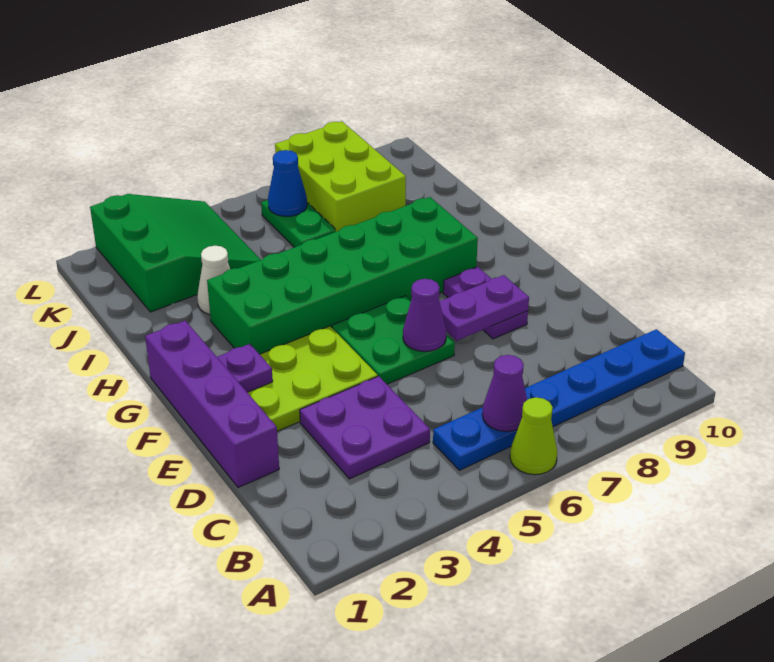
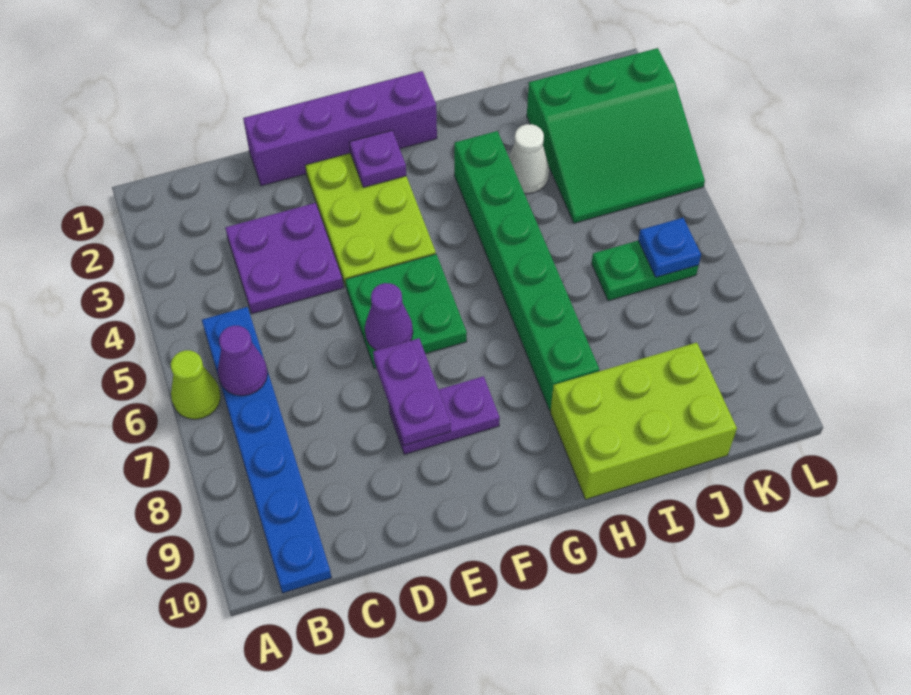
green brick G3:H8 level 1 -> green brick H3:H8 level 1
lime brick J7:L8 level 1 -> lime brick H9:J10 level 1
blue cone K6 level 2 -> blue plate K6 level 2

